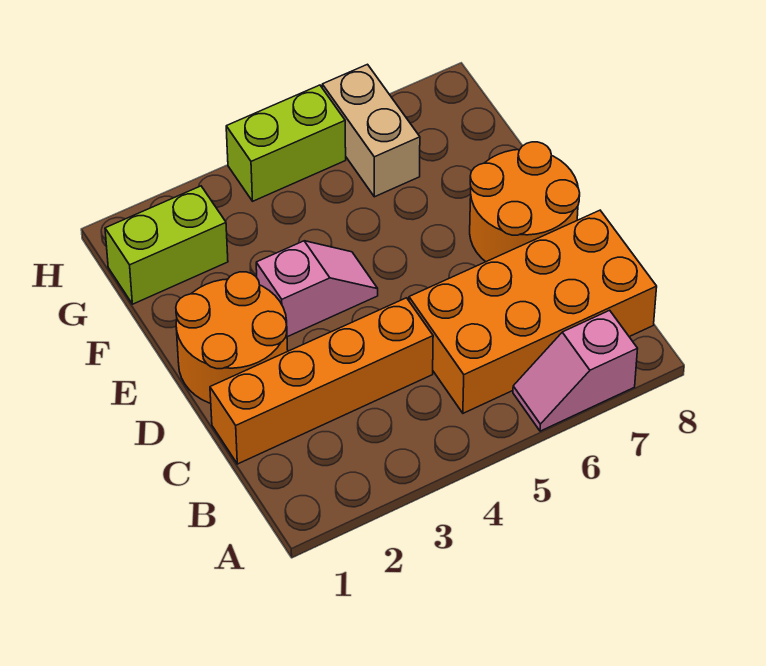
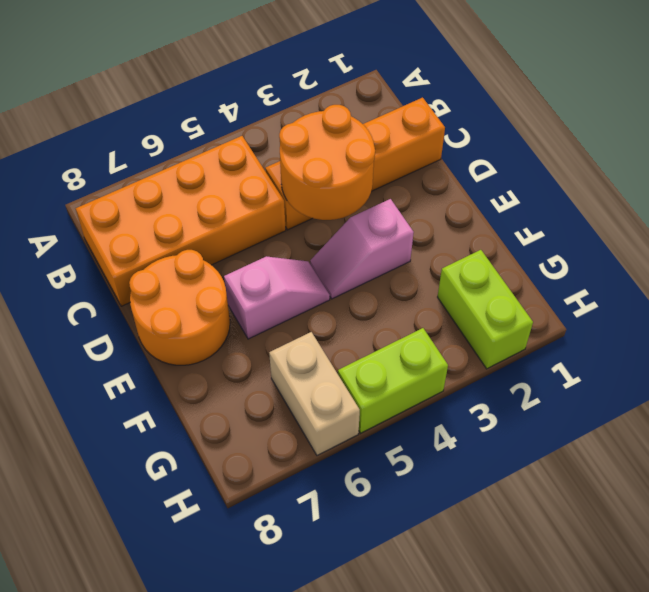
pink slope A6:A7 level 1 top 7 -> pink slope E5:E6 level 1 top 6
orange round brick D1:E2 level 1 -> orange round brick C3:D4 level 2
lime brick G1:G2 level 1 -> lime brick G2:H2 level 1

